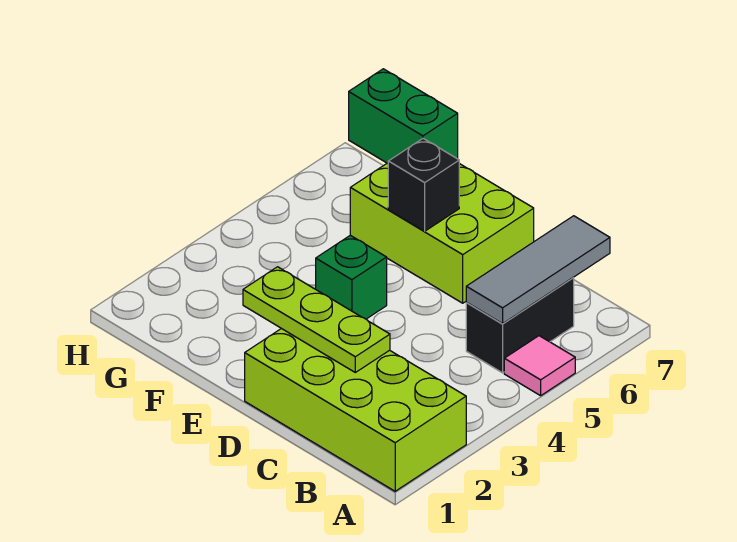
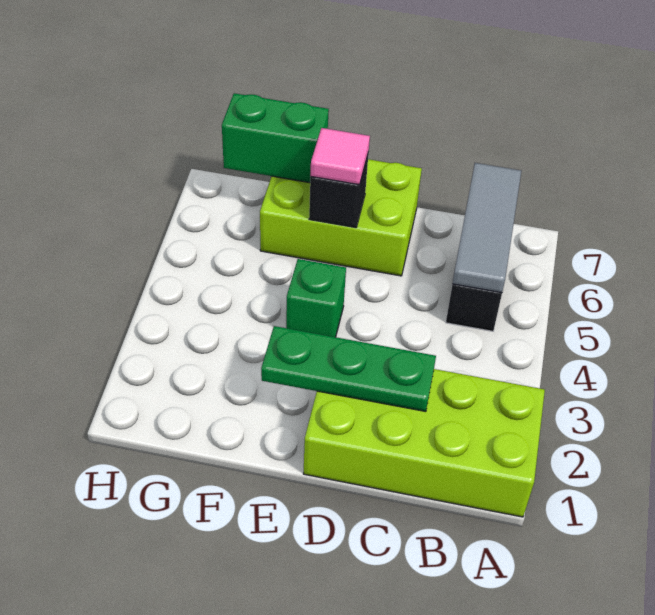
pink tile A5 level 1 -> pink tile E6 level 3
lime plate C2:E2 level 2 -> green plate C2:E2 level 2

